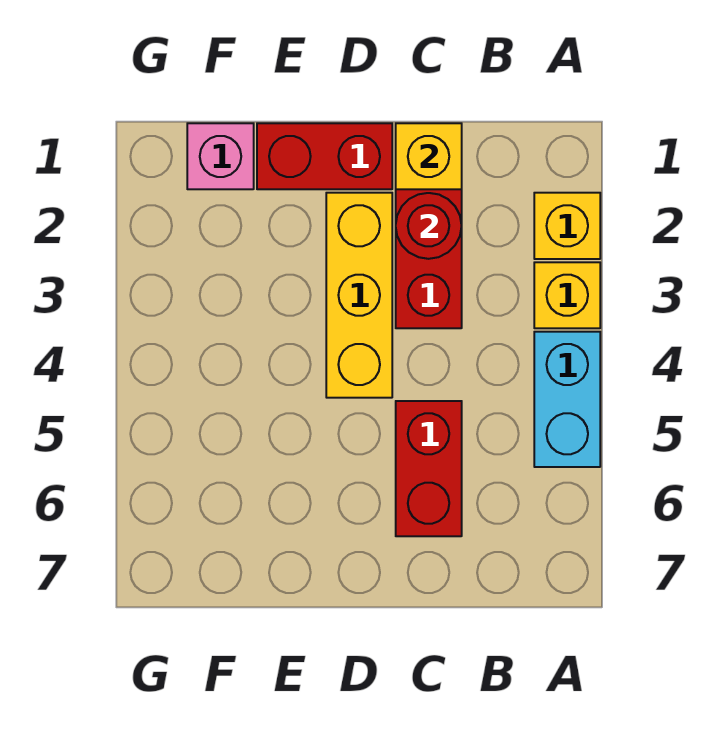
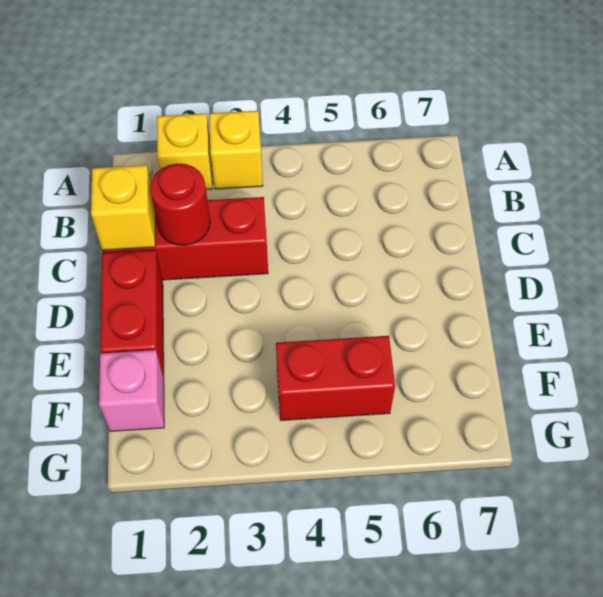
cyan brick A4:A5 level 1 -> none
red brick C5:C6 level 1 -> red brick F4:F5 level 1
yellow brick D2:D4 level 1 -> none

